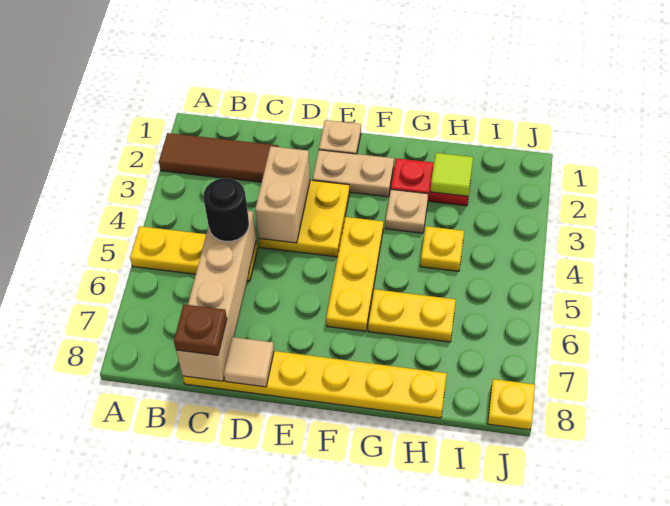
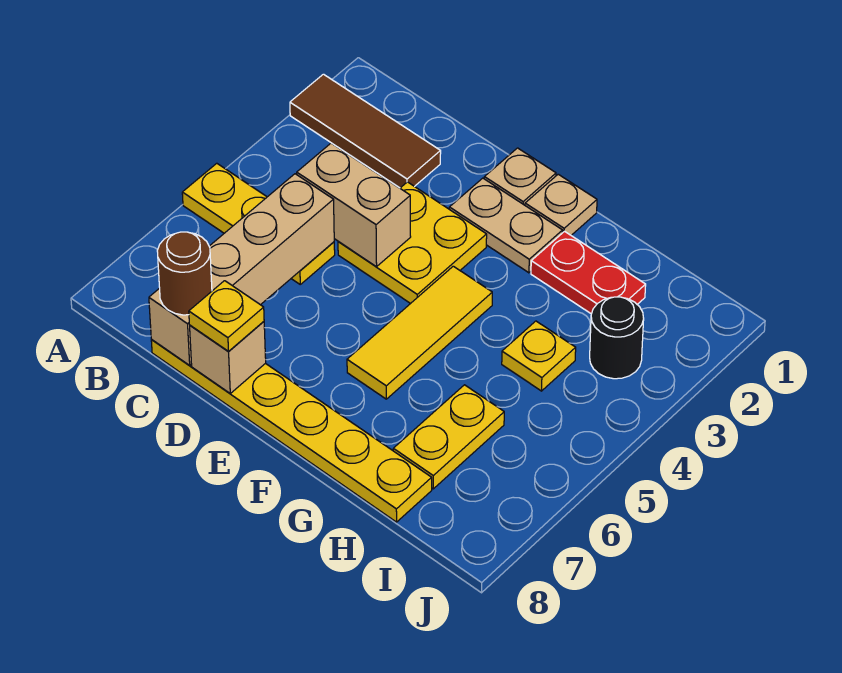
black round brick C5 level 3 -> black round brick I3 level 1
brown plate C8 level 3 -> brown round brick C8 level 3
tan brick D3:D4 level 2 -> tan brick C4:D4 level 2
tan tile D8 level 2 -> tan brick D8 level 2
yellow plate F4:F6 level 1 -> yellow tile F4:F6 level 1
tan plate G3 level 1 -> tan plate F1 level 1
yellow plate G6:H6 level 1 -> yellow plate H6:H7 level 1
lime tile H2 level 2 -> none
yellow plate J8 level 1 -> yellow plate D8 level 3

